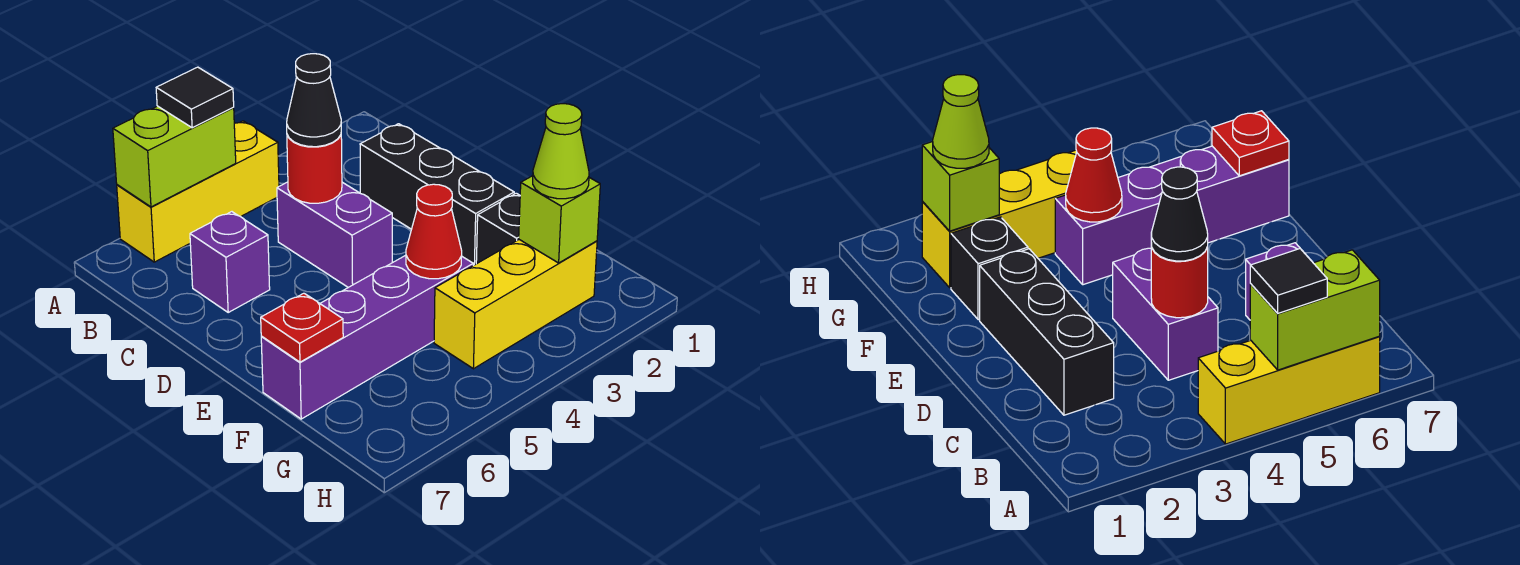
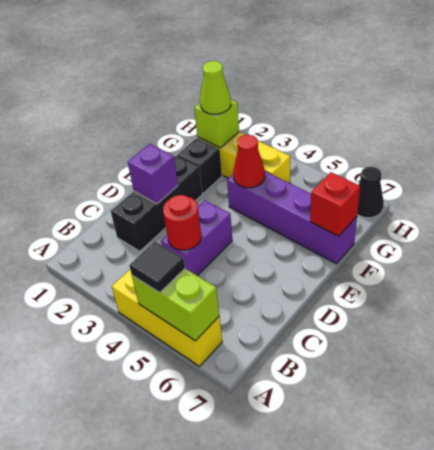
black cone C4 level 3 -> black cone H7 level 1
purple brick C6 level 1 -> purple brick D2 level 2
red plate F7 level 2 -> red brick F7 level 2

